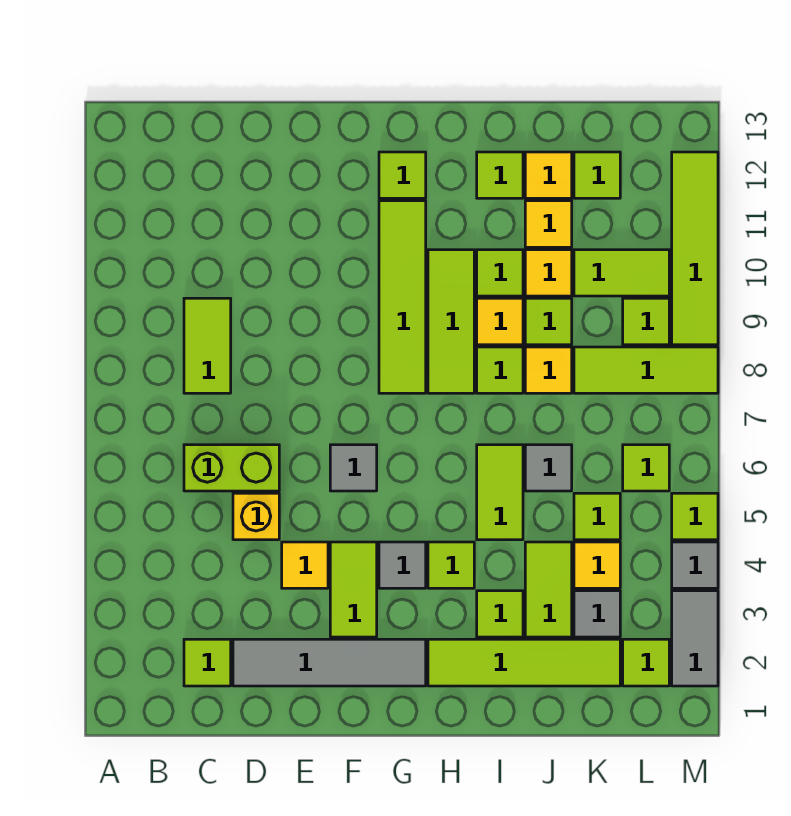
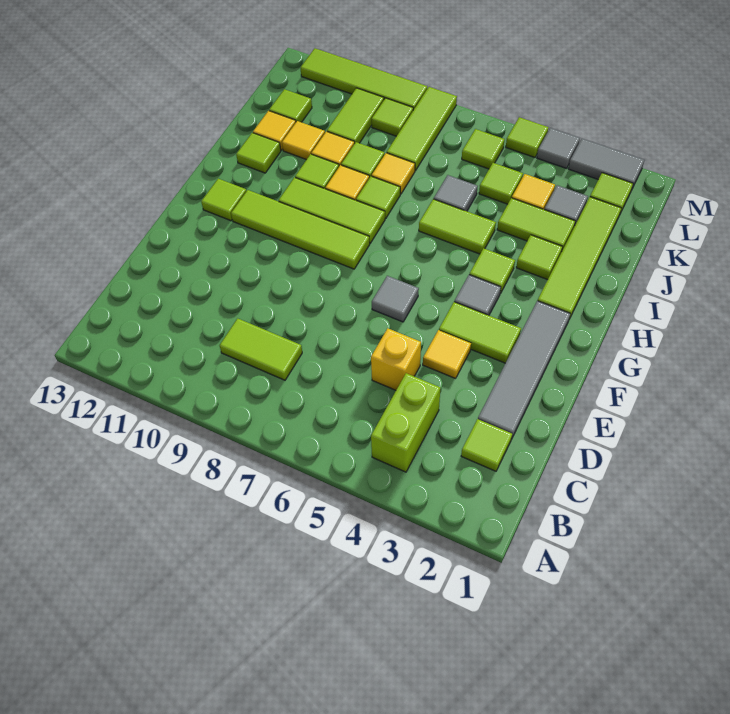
lime brick C6:D6 level 1 -> lime brick B4:C4 level 1

